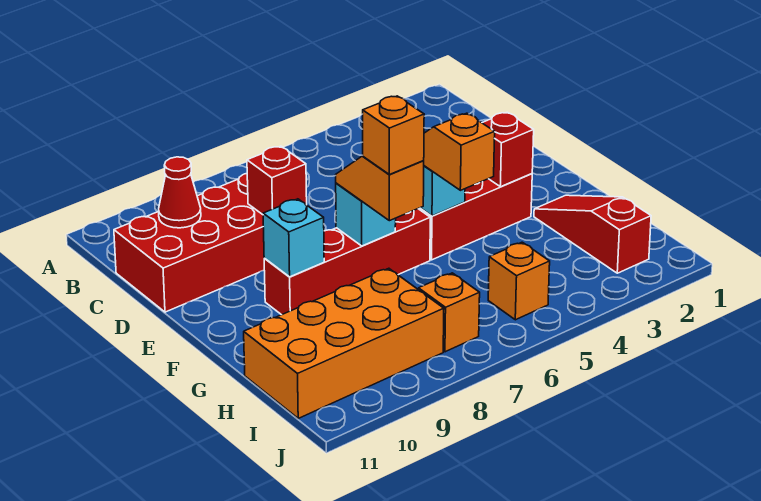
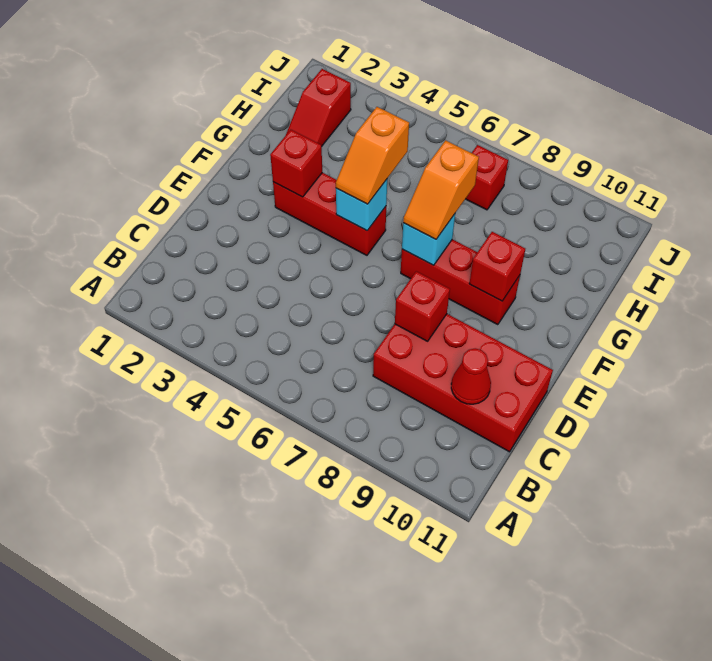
red brick F6:F9 level 1 -> red brick F7:F9 level 1
cyan brick F9 level 2 -> red brick F9 level 2
red slope G2:I2 level 1 top I -> red slope H2:I2 level 1 top I
orange brick G7 level 4 -> none
orange brick H8:I11 level 1 -> none
orange brick I5 level 1 -> none
orange brick I7 level 1 -> red brick I7 level 1

